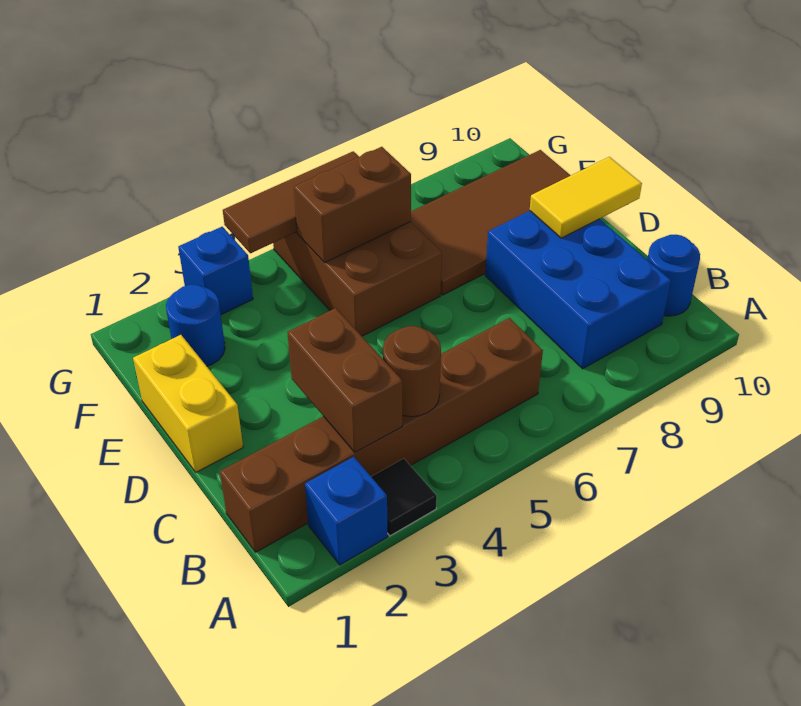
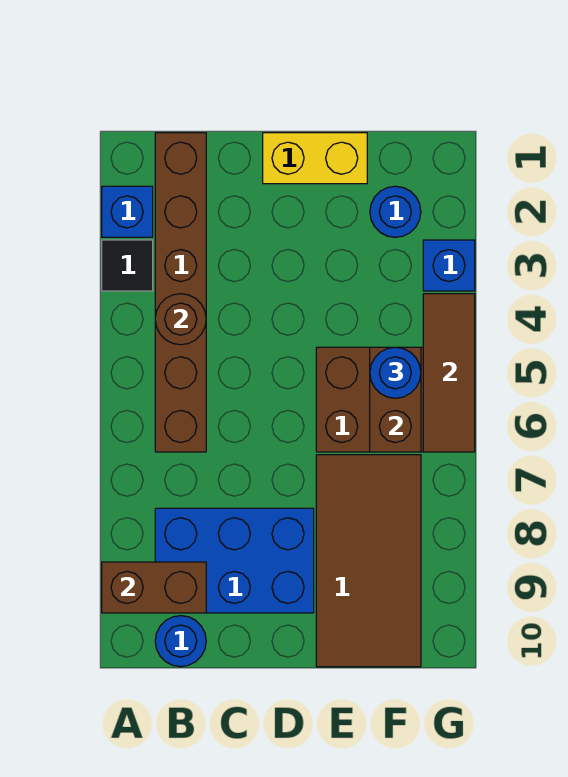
brown brick B3:C3 level 2 -> brown brick A9:B9 level 2
yellow tile D9:D10 level 2 -> none
none -> blue round brick F5 level 3

